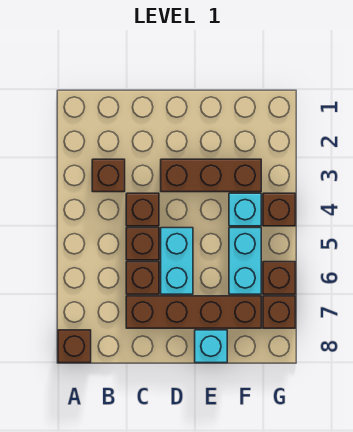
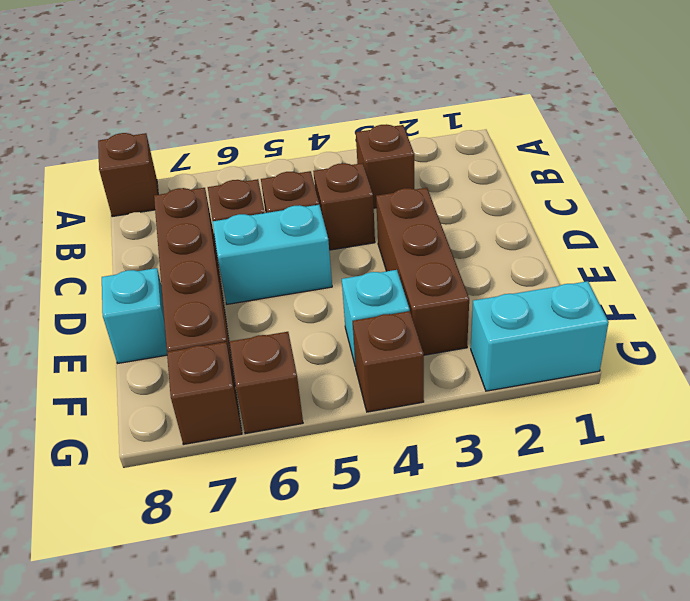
cyan brick F5:F6 level 1 -> cyan brick G1:G2 level 1

